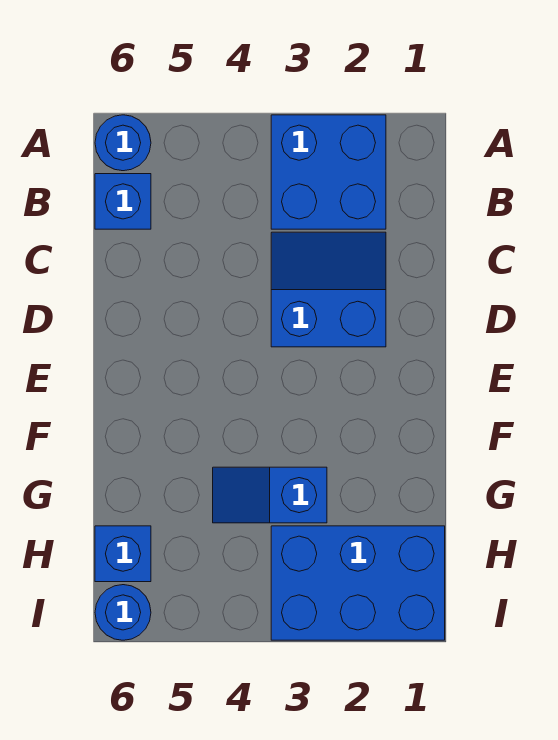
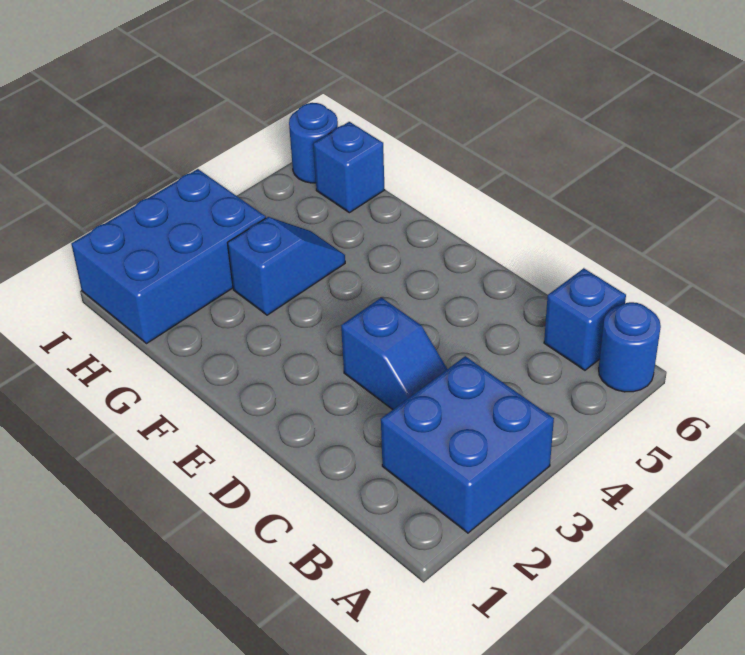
blue slope C2:D3 level 1 top D -> blue slope C3:D3 level 1 top D

